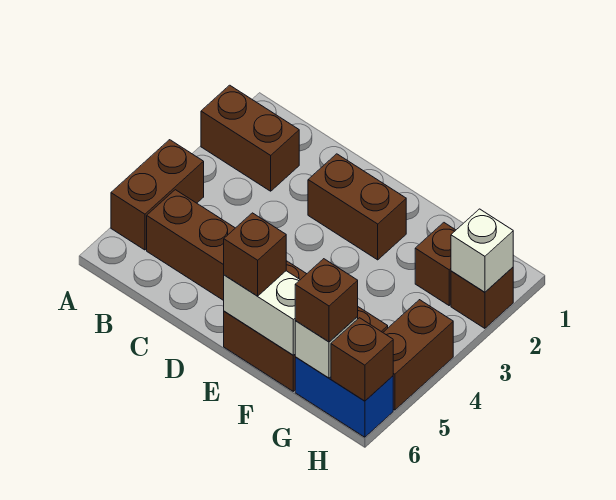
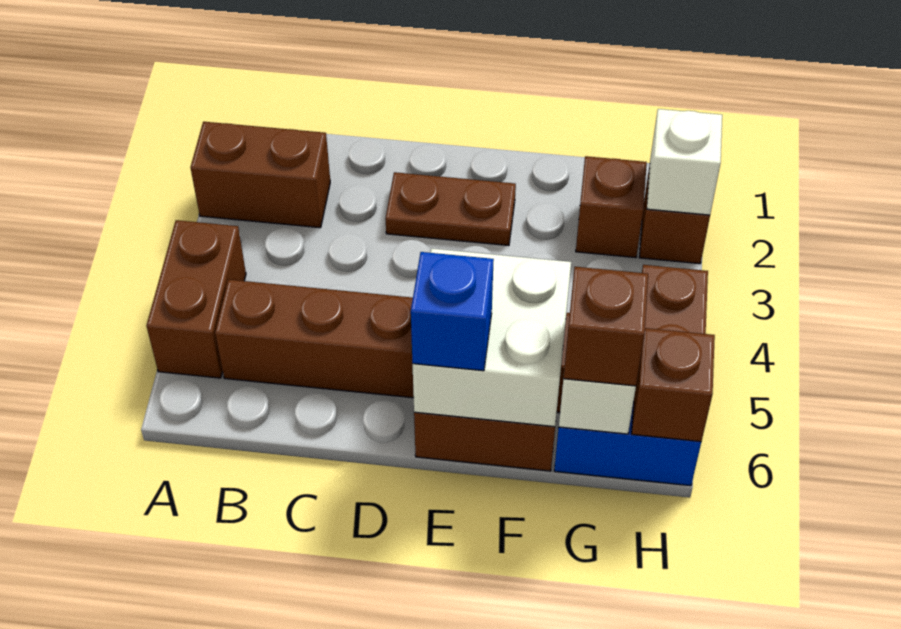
brown brick D2:E2 level 1 -> brown plate D2:E2 level 1
white brick E6:F6 level 2 -> white brick E5:F6 level 2
brown brick E6 level 3 -> blue brick E6 level 3

